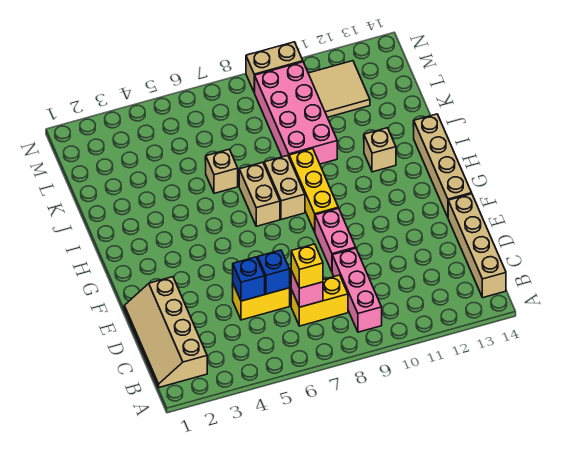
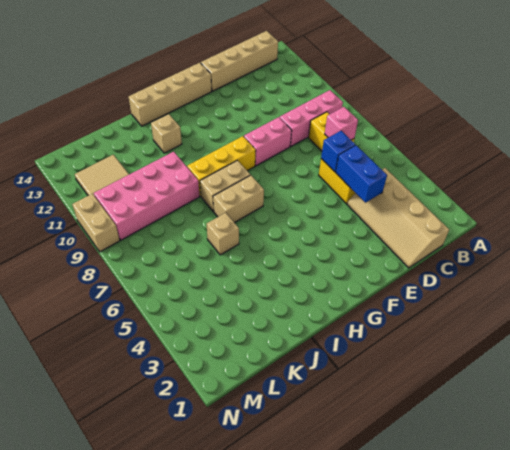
tan slope B1:E2 level 1 top 2 -> tan slope C1:D4 level 1 top C
yellow brick C7 level 3 -> none
blue brick D5 level 2 -> blue brick D4:D5 level 2

